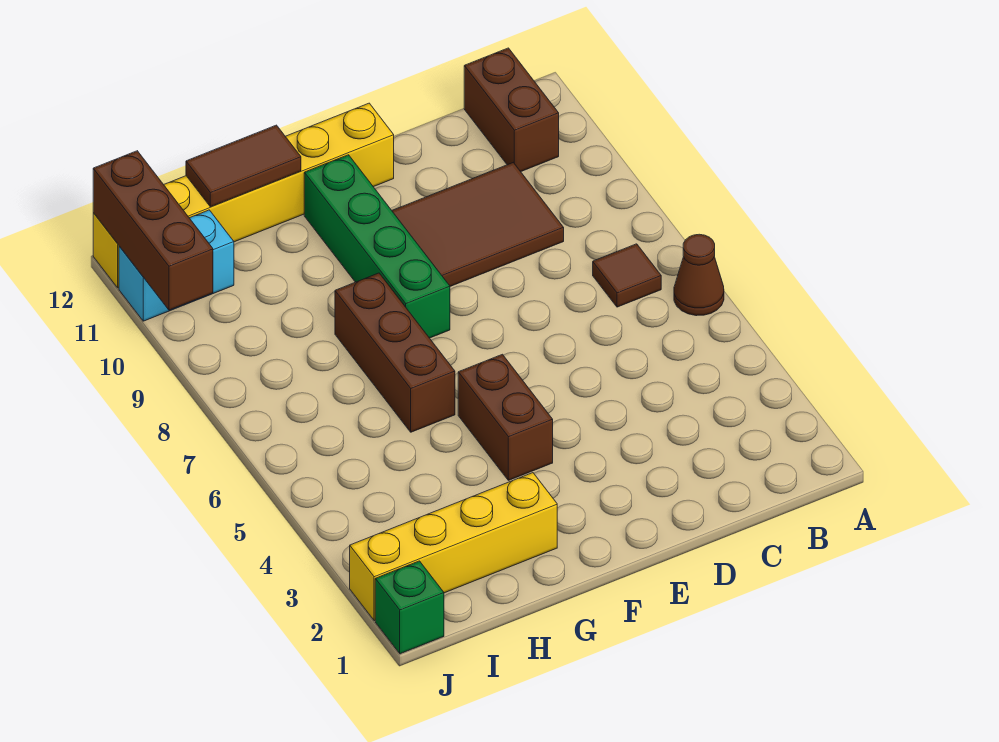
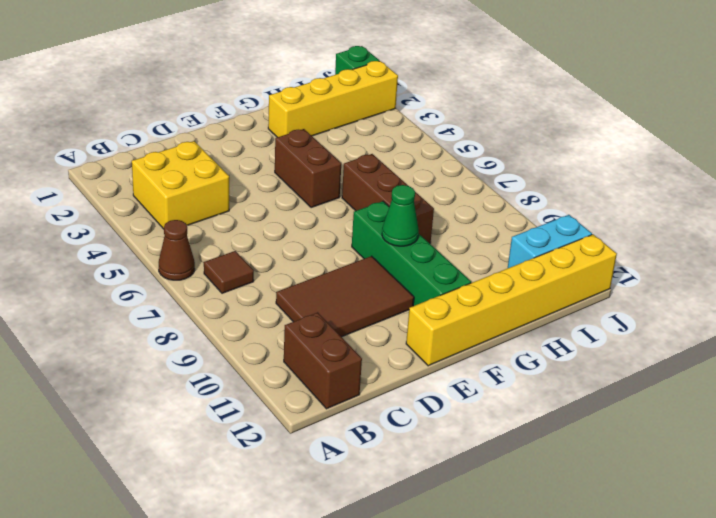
none -> yellow brick B3:C4 level 1
none -> green cone F9 level 2
brown tile G12:H12 level 2 -> none
brown brick J10:J12 level 2 -> none

